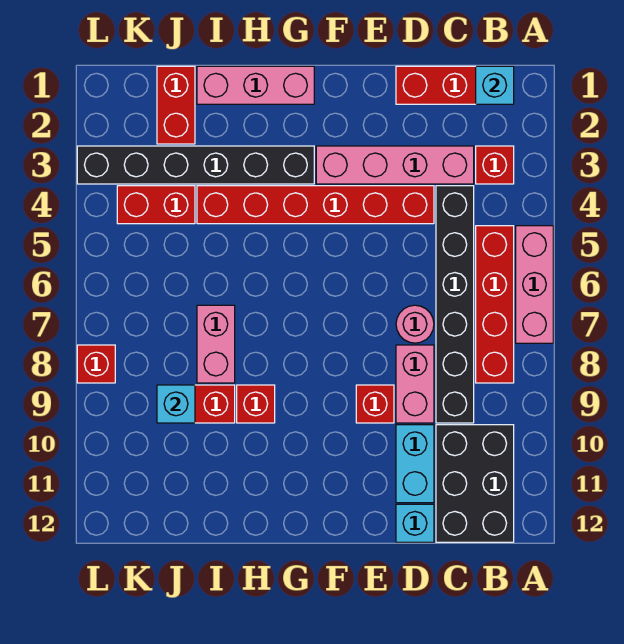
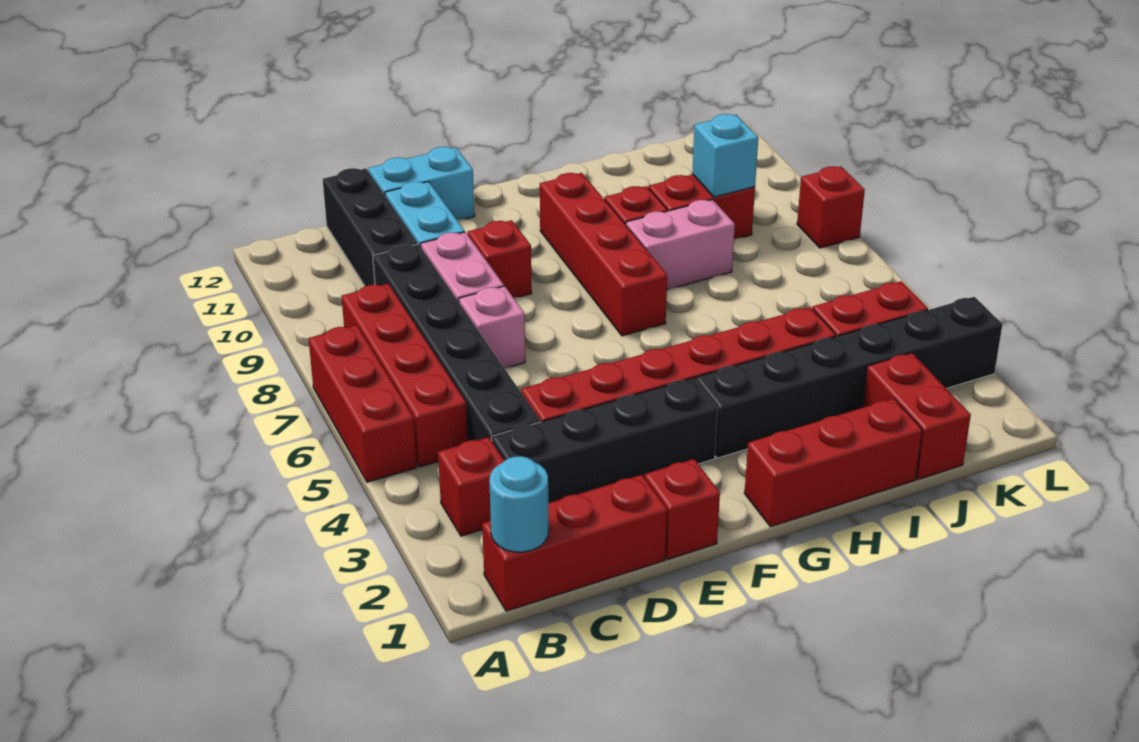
pink brick A5:A7 level 1 -> red brick A5:A7 level 1
cyan brick B1 level 2 -> cyan round brick B1 level 2
black brick B10:C12 level 1 -> black brick C10:C12 level 1
pink brick C3:F3 level 1 -> black brick C3:F3 level 1
pink round brick D7 level 1 -> pink brick D7 level 1
cyan brick D12 level 1 -> cyan brick D12:E12 level 1
none -> red brick E1 level 1
pink brick G1:I1 level 1 -> red brick G1:I1 level 1
none -> red brick G7:G10 level 1
pink brick I7:I8 level 1 -> pink brick H8:I8 level 1

